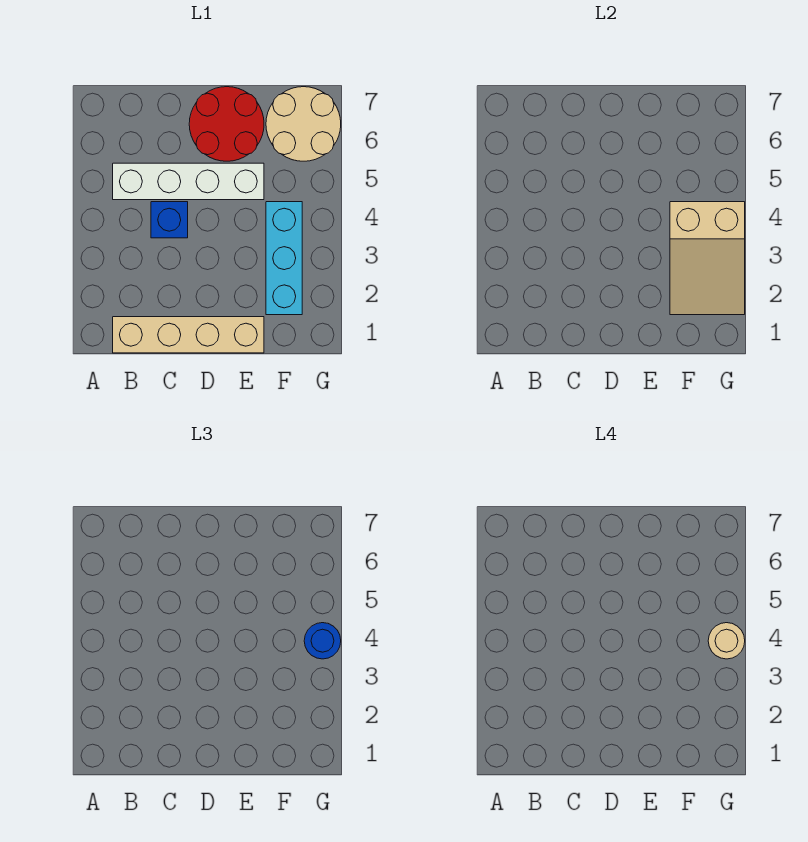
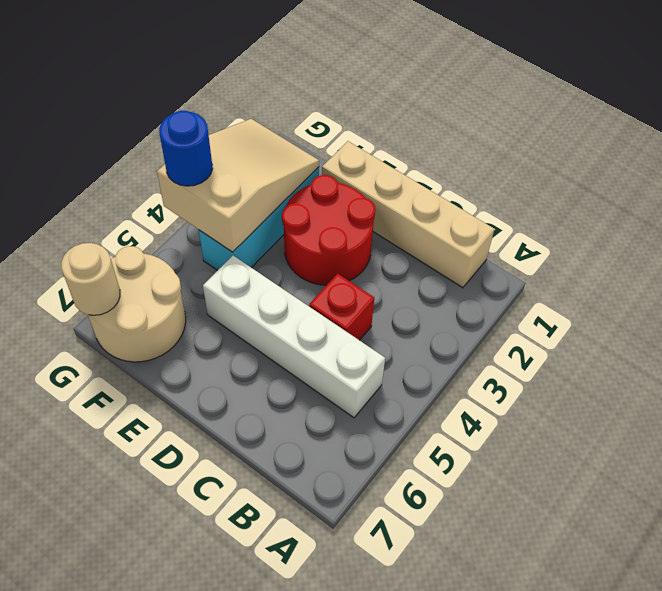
blue brick C4 level 1 -> red brick C4 level 1
red round brick D6:E7 level 1 -> red round brick D2:E3 level 1
tan round brick G4 level 4 -> tan round brick G7 level 2

